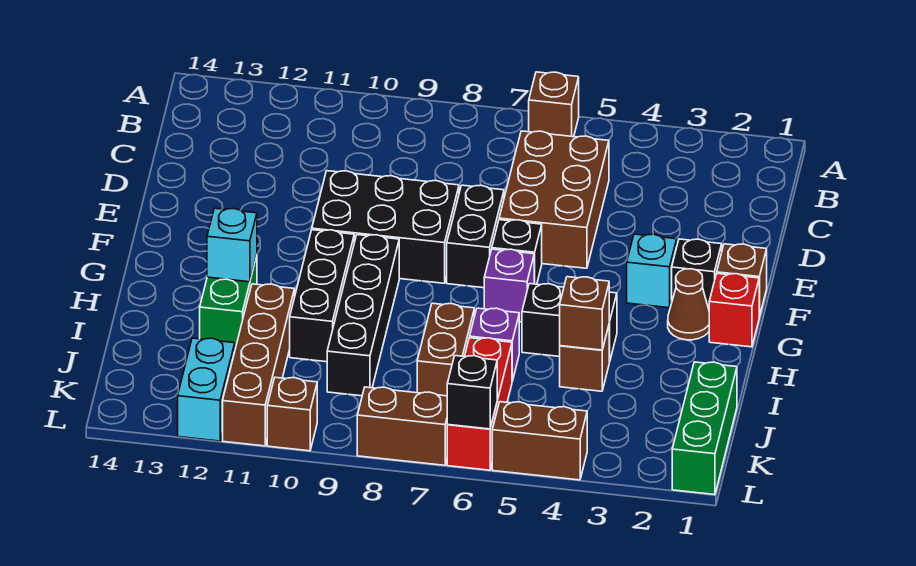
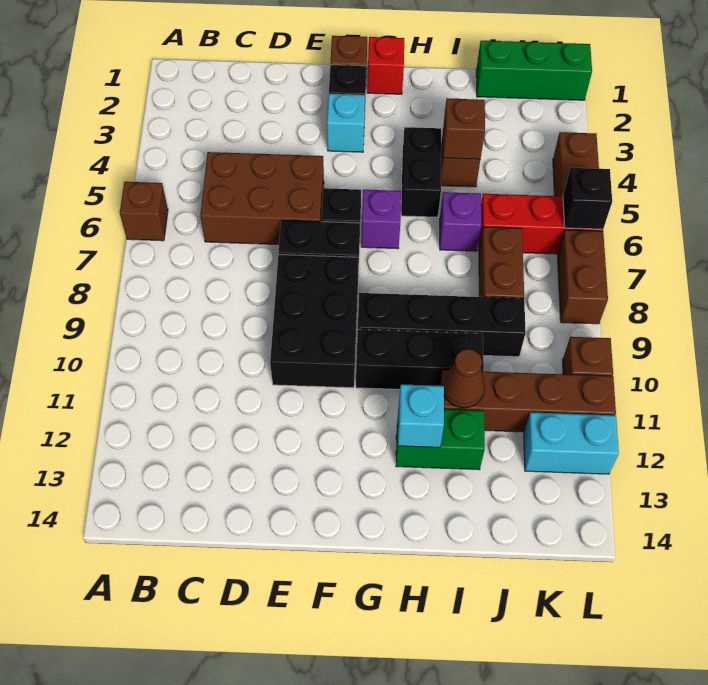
brown cone G2 level 1 -> brown cone I11 level 2
brown brick I7:J7 level 1 -> brown brick J7:J8 level 1

